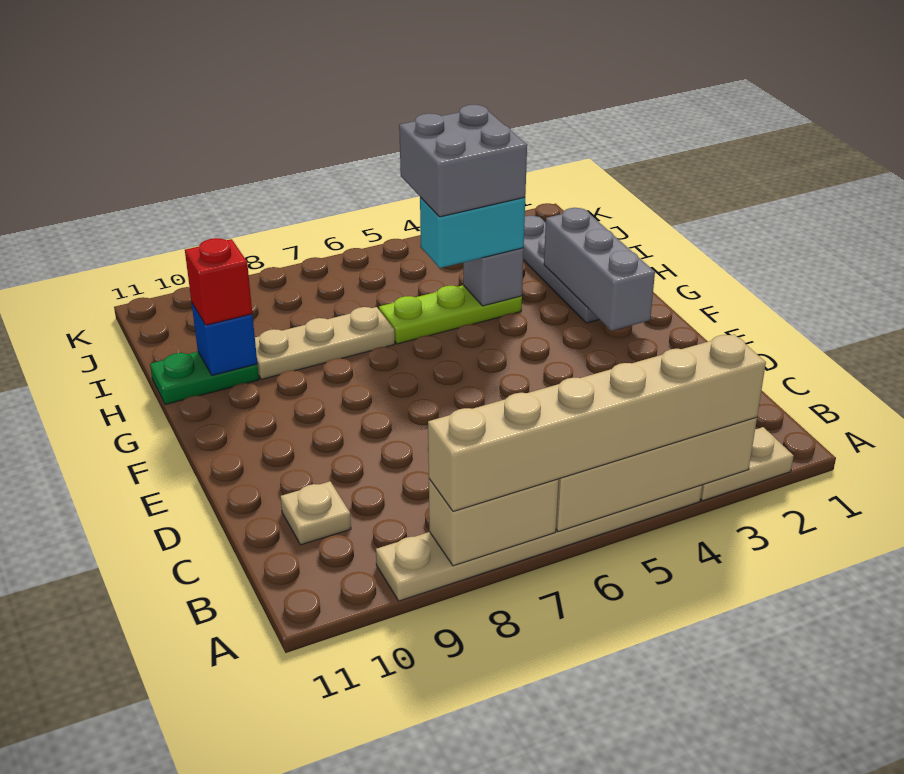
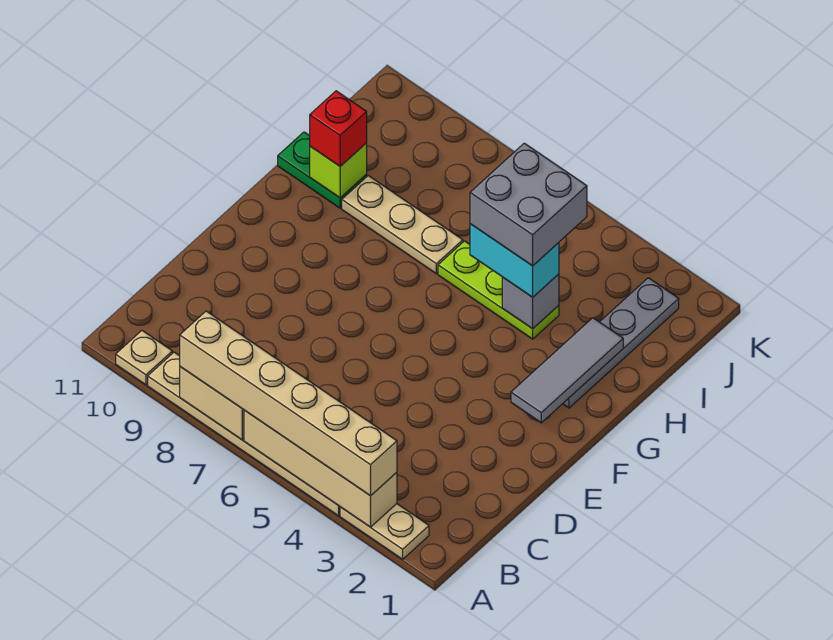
tan plate C10 level 1 -> tan plate A10 level 1
grey brick F2:H2 level 2 -> grey tile F2:H2 level 2
blue brick H10 level 2 -> lime brick H10 level 2

